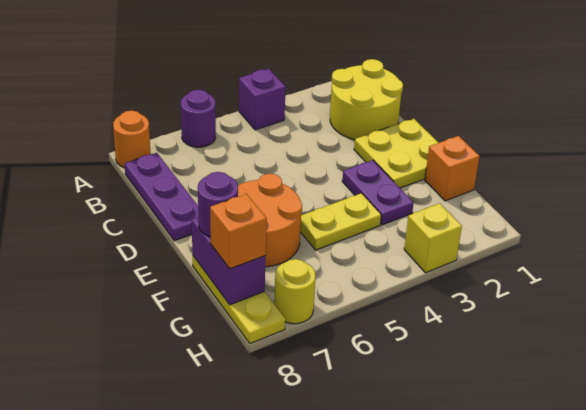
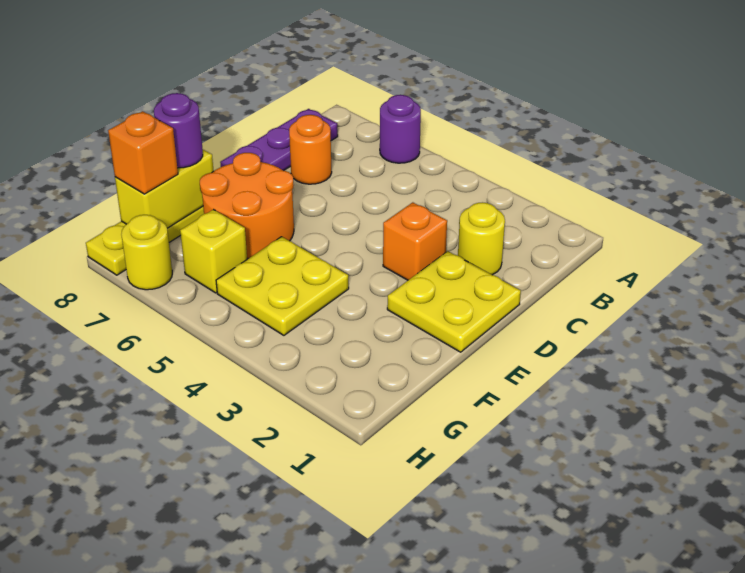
purple brick A4 level 1 -> none
orange round brick A8 level 1 -> orange round brick C7 level 1
yellow round brick B1:C2 level 1 -> yellow round brick C2 level 1
purple plate E3:F3 level 1 -> none
orange brick F1 level 1 -> orange brick D3 level 1
yellow plate F4:F5 level 1 -> yellow plate F4:G5 level 1
purple brick F8:G8 level 2 -> yellow brick F8:G8 level 2
yellow brick H3 level 1 -> yellow brick G6 level 1

